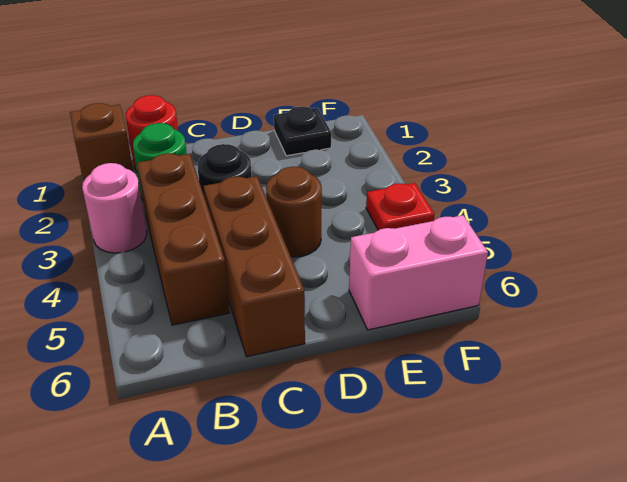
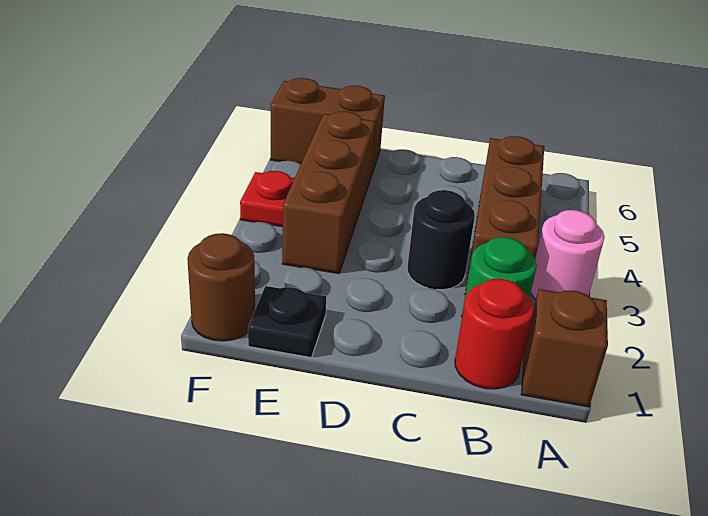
brown brick C4:C6 level 1 -> brown brick E3:E5 level 1
brown round brick D4 level 1 -> brown round brick F1 level 1
pink brick E6:F6 level 1 -> brown brick E6:F6 level 1

